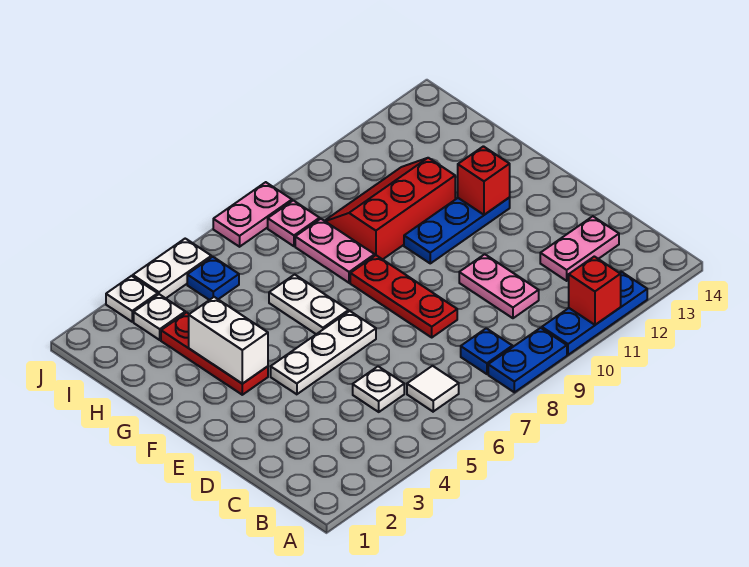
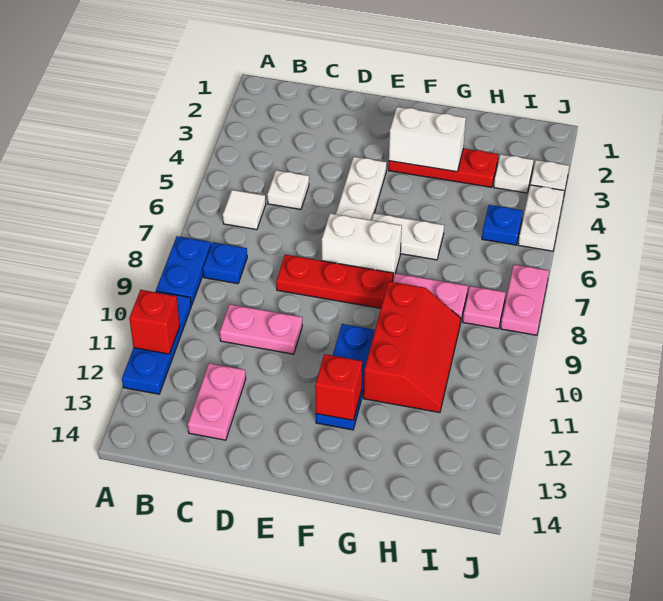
none -> white brick E7:F7 level 1

